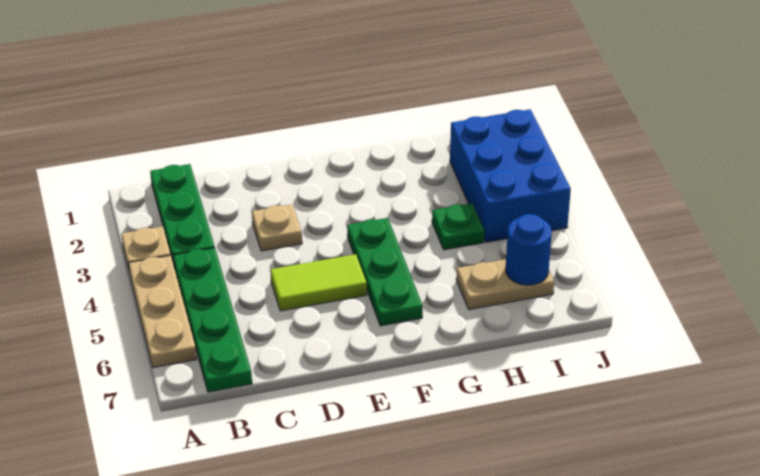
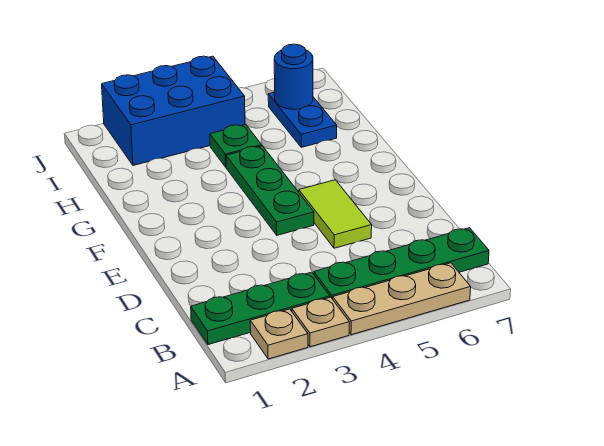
tan plate D3 level 1 -> tan plate A2 level 1
green plate F4:F6 level 1 -> green plate E4:G4 level 1
tan plate H6:I6 level 1 -> blue plate H6:I6 level 1

